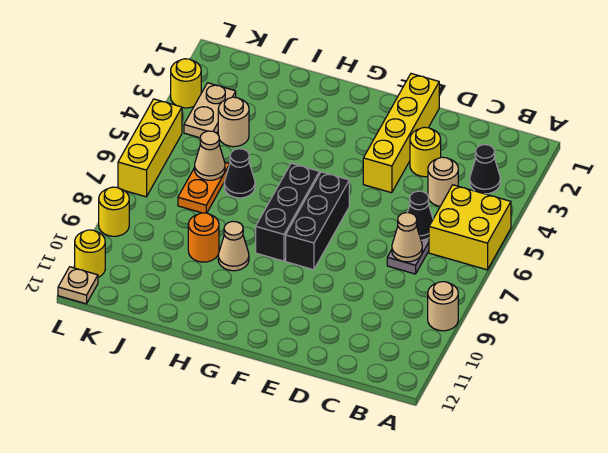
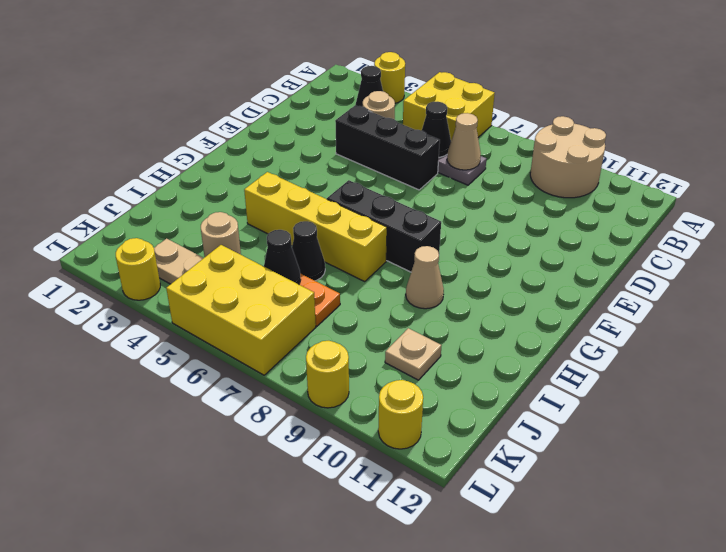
tan round brick A9 level 1 -> tan round brick A9:B10 level 1
yellow round brick D3 level 1 -> yellow round brick A3 level 1
yellow brick E1:E4 level 1 -> yellow brick H4:H7 level 1
black brick F6:F8 level 1 -> black brick D4:D6 level 1
orange round brick I9 level 1 -> none
tan cone J6 level 2 -> black cone J6 level 2
yellow brick L5:L7 level 1 -> yellow brick K5:L7 level 1
tan plate L12 level 1 -> tan plate J10 level 1

